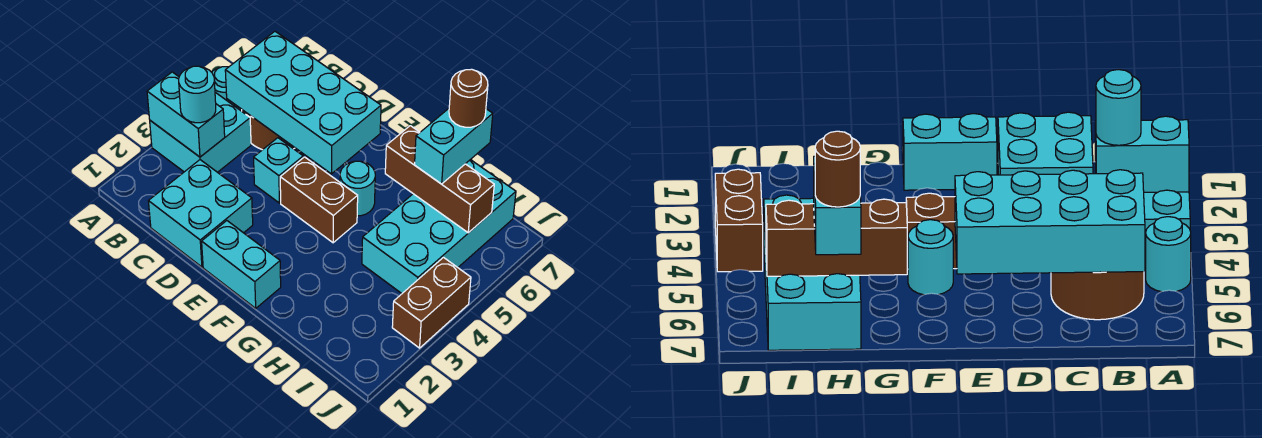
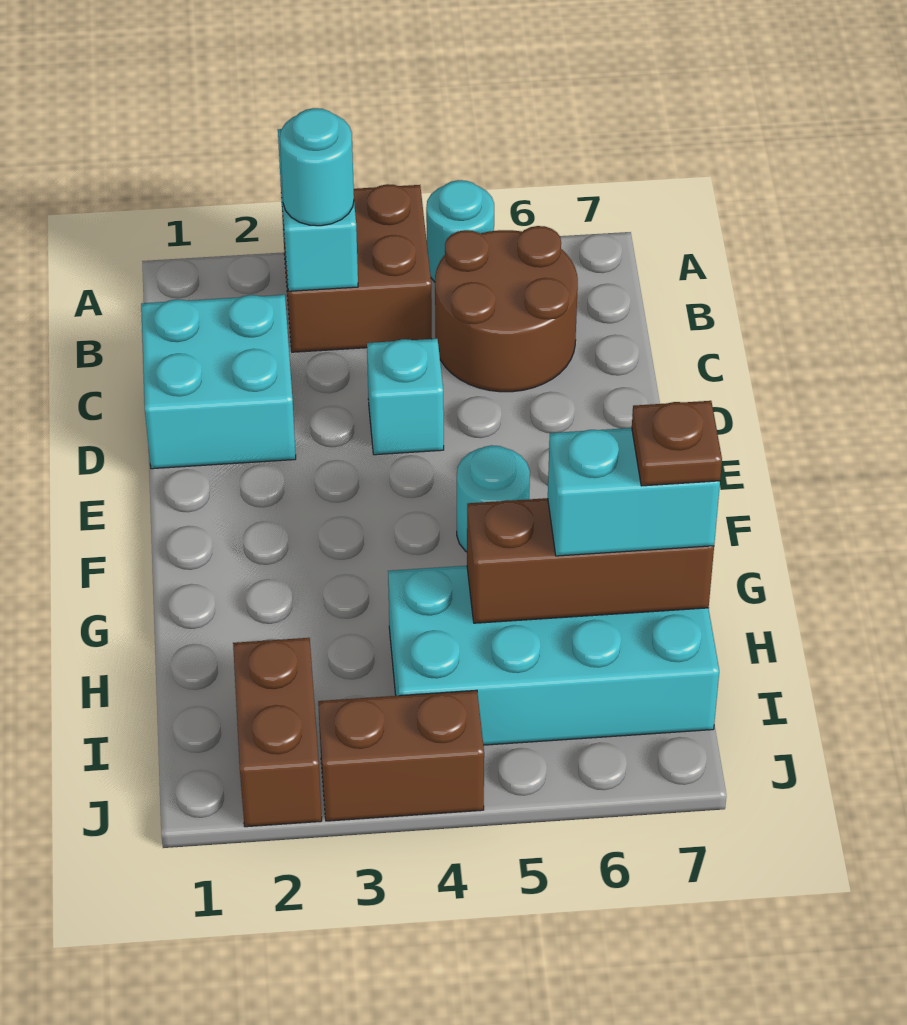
cyan brick A3:B4 level 1 -> brown brick A3:B4 level 1
cyan brick B5:E6 level 2 -> none
cyan brick E1:F1 level 1 -> none
brown brick E4:F4 level 1 -> brown brick I2:J2 level 1
brown brick G6:I6 level 2 -> brown brick H5:H7 level 2
brown round brick H7 level 4 -> brown plate H7 level 4

